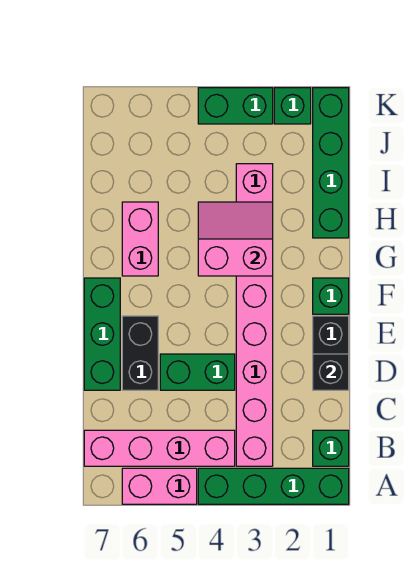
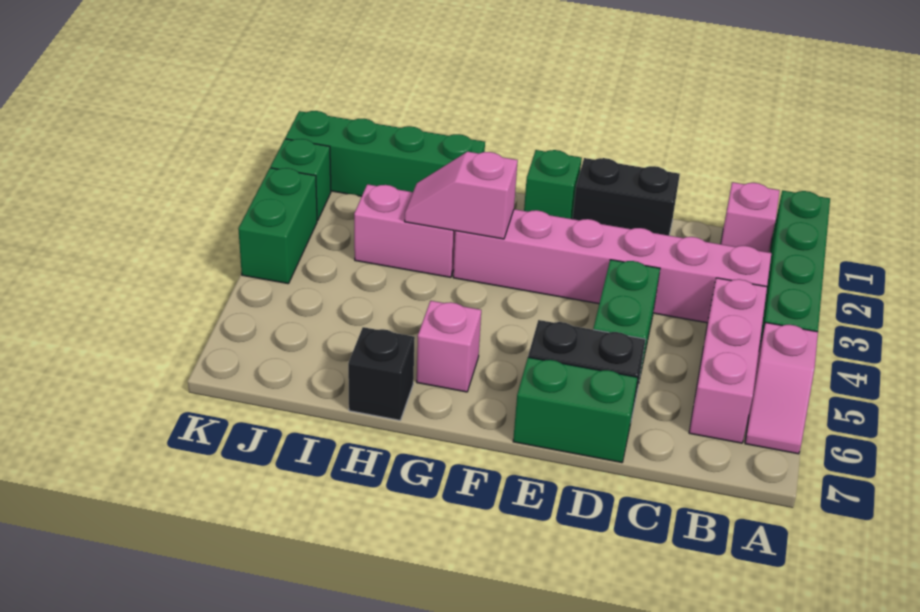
pink brick A5:A6 level 1 -> pink slope A5:A6 level 1 top 5
green brick B1 level 1 -> pink brick B1 level 1
pink brick B4:B7 level 1 -> pink brick B4:B6 level 1
black brick D1 level 2 -> black brick H7 level 1
green brick D7:F7 level 1 -> green brick D7:E7 level 1
pink slope G3:H4 level 2 top G -> pink slope G3:H3 level 2 top G
pink brick G6:H6 level 1 -> pink brick G6 level 1

